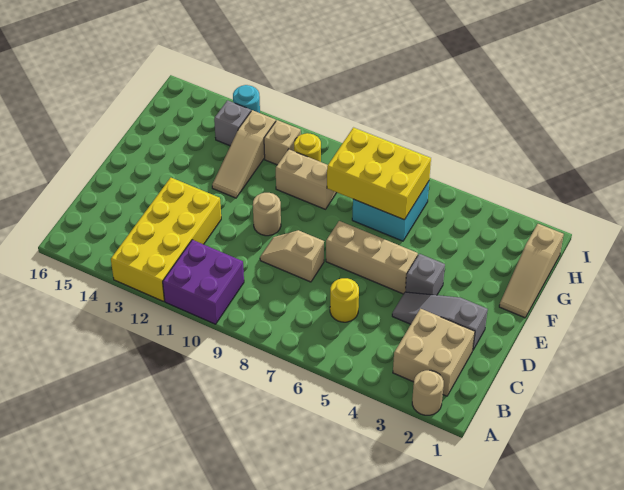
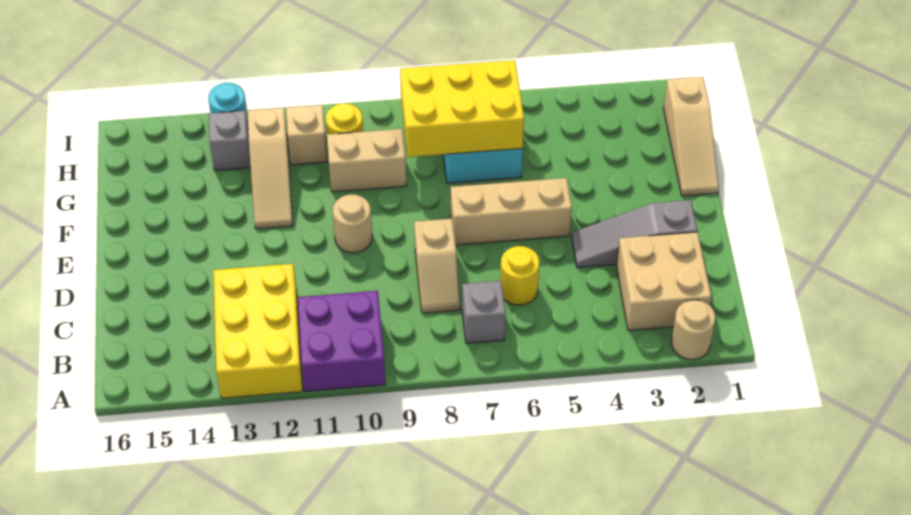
yellow brick A12:D13 level 1 -> yellow brick A12:C13 level 1
tan slope D8:D9 level 1 top 8 -> tan slope C8:D8 level 1 top D
grey brick E4 level 1 -> grey brick B7 level 1

